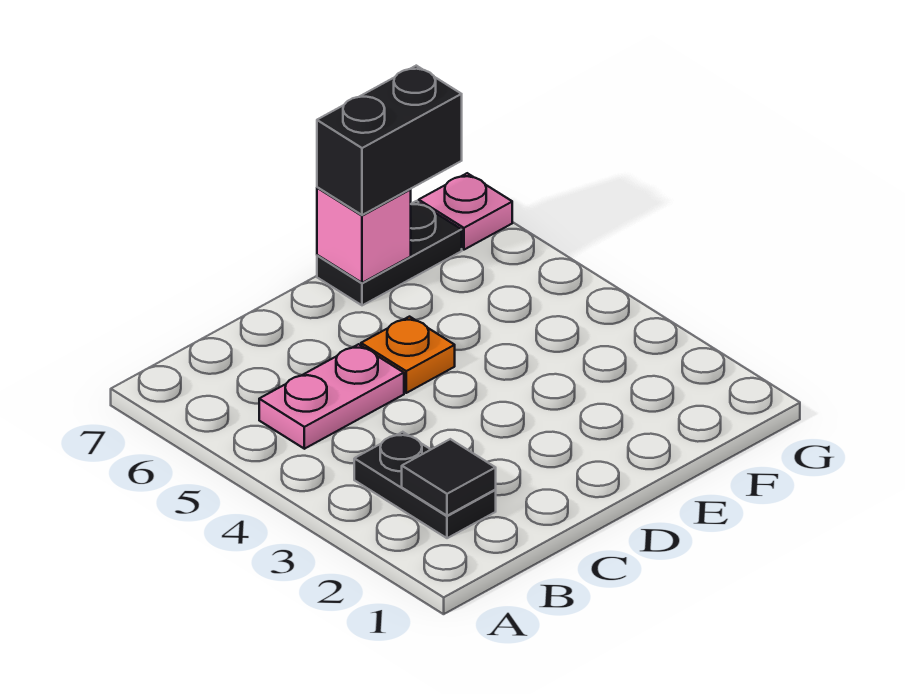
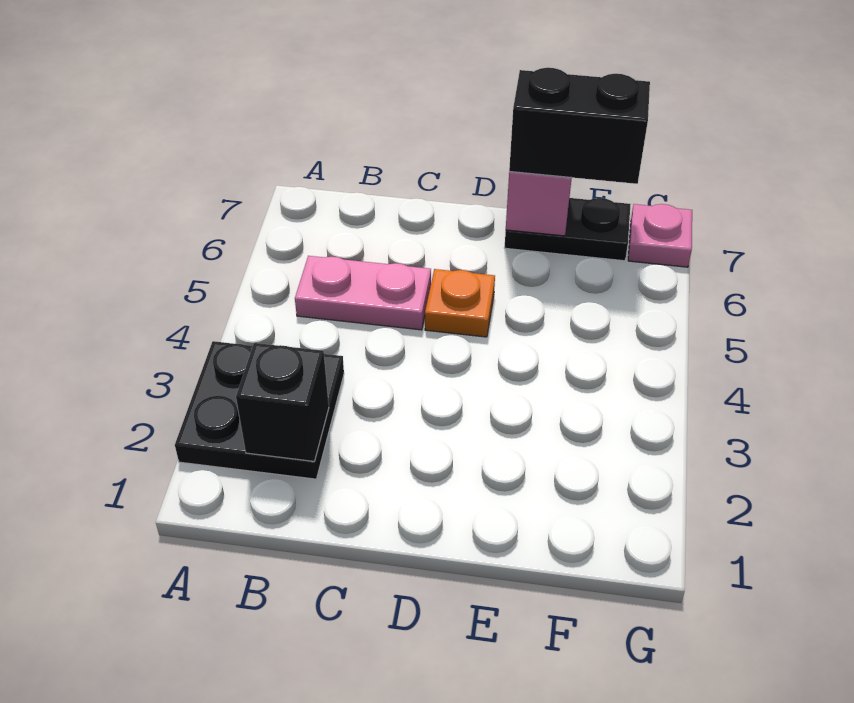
black plate B2:B3 level 1 -> black plate A2:B3 level 1
black tile B2 level 2 -> black brick B2 level 2

